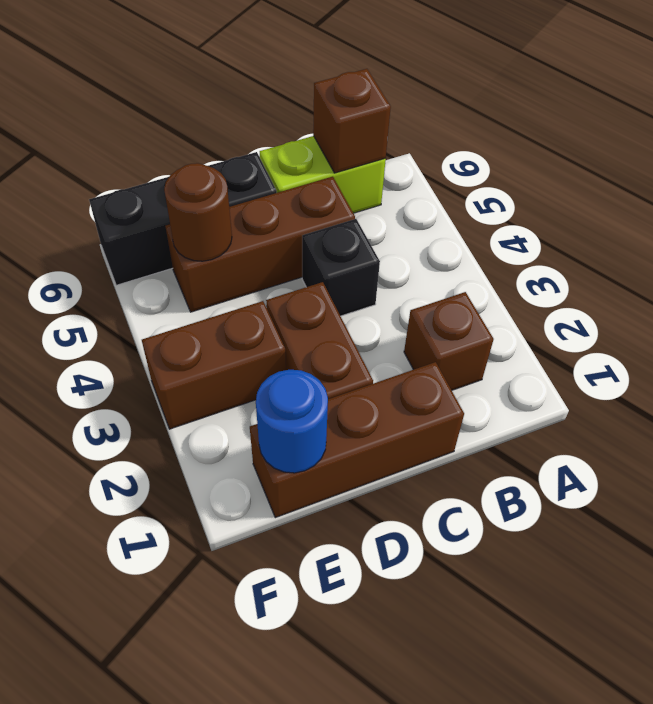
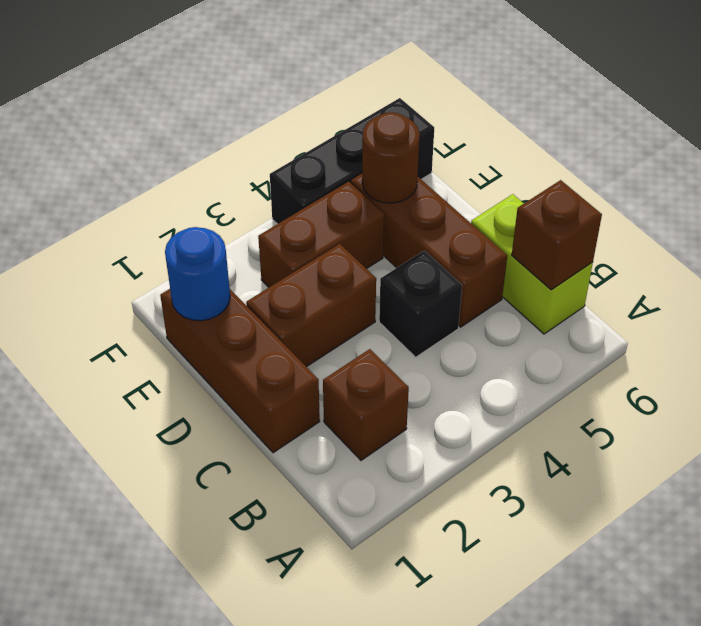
black brick D6:F6 level 1 -> black brick F4:F6 level 1
brown brick E3:F3 level 1 -> brown brick E3:E4 level 1

